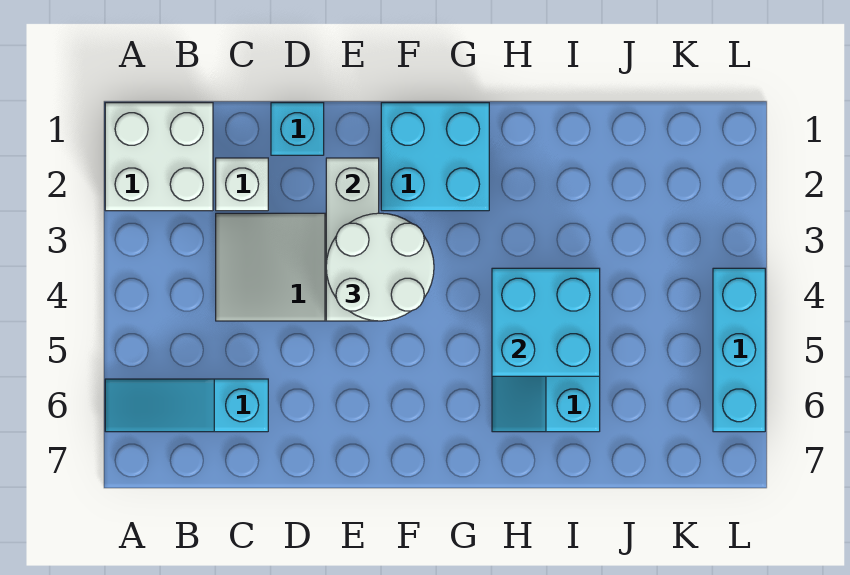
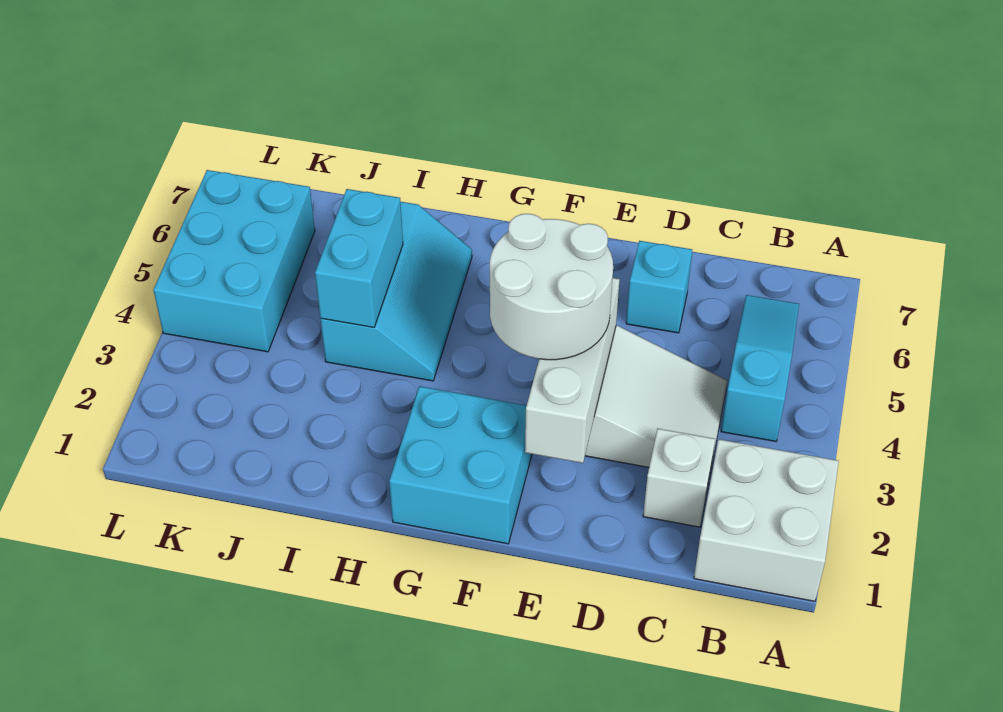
cyan slope A6:C6 level 1 top C -> cyan slope B4:B6 level 1 top 4
cyan brick D1 level 1 -> cyan brick D6 level 1
cyan brick H4:I5 level 2 -> cyan brick I4:I5 level 2
cyan brick L4:L6 level 1 -> cyan brick K4:L6 level 1

